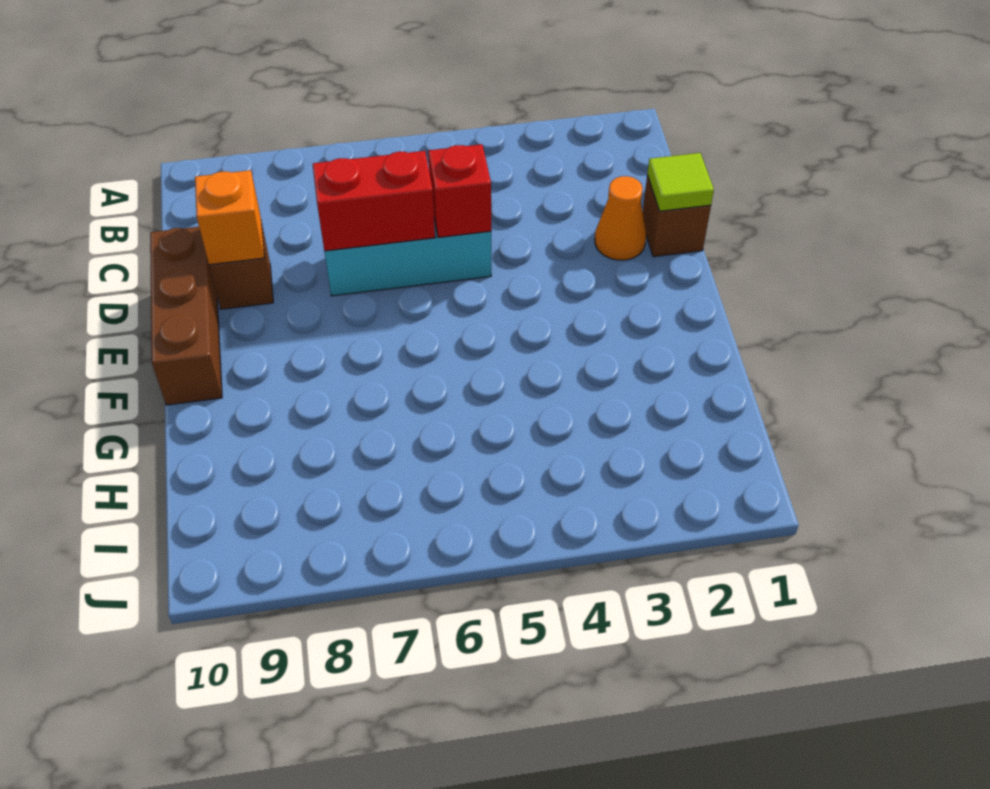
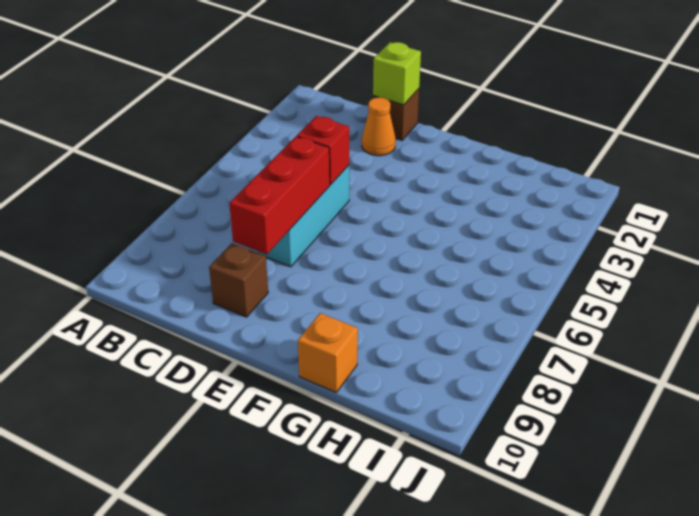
lime tile D1 level 2 -> lime brick D1 level 2
red brick D6:D7 level 2 -> red brick D6:D8 level 2
orange brick D9 level 2 -> orange brick G10 level 1
brown brick D10:F10 level 1 -> none

